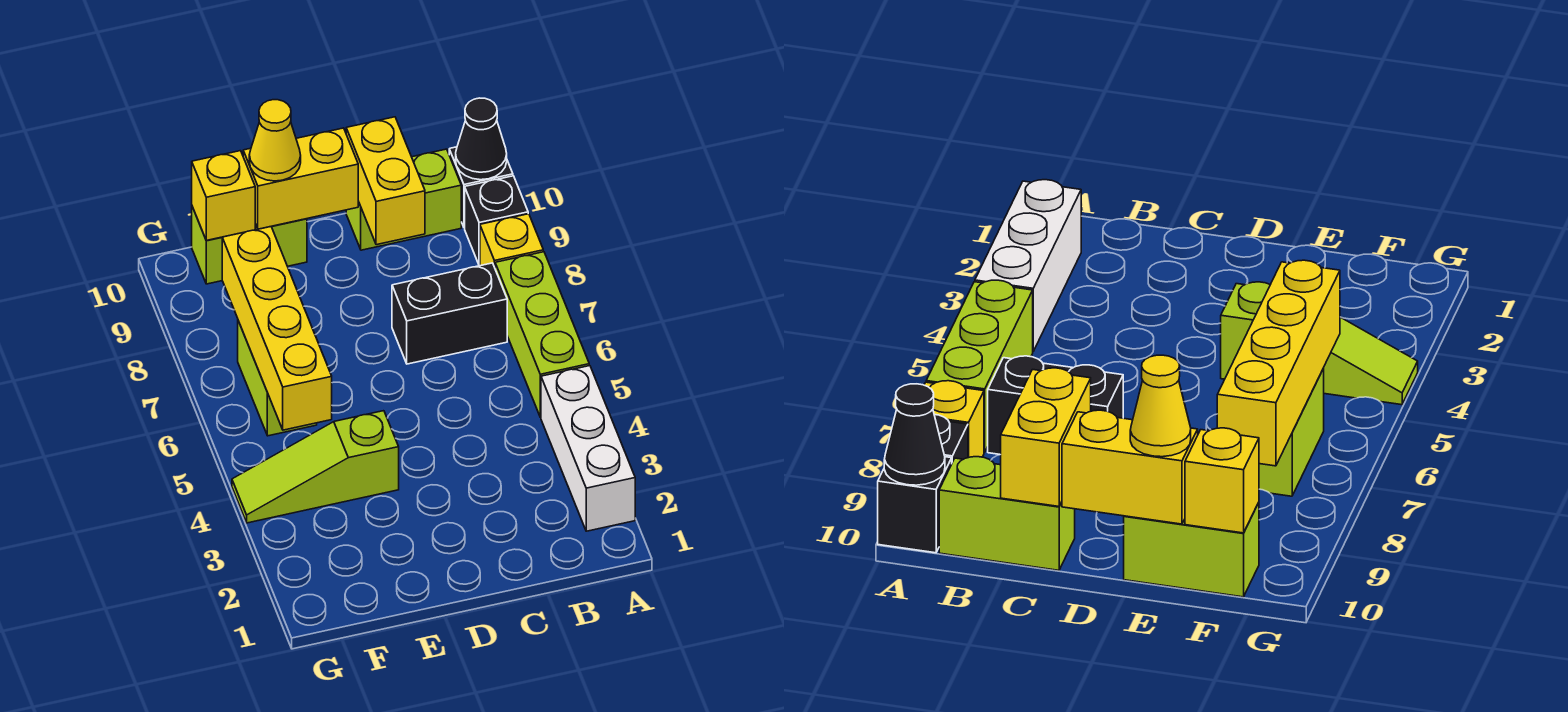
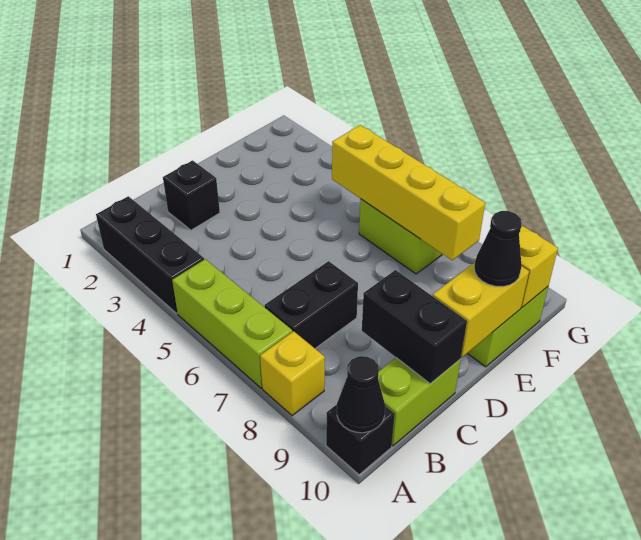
white brick A2:A4 level 1 -> black brick A2:A4 level 1
black brick A9 level 1 -> black brick C2 level 1
yellow brick C9:C10 level 2 -> black brick C9:C10 level 2
lime slope E4:G4 level 1 top E -> none
yellow cone E10 level 3 -> black cone E10 level 3

